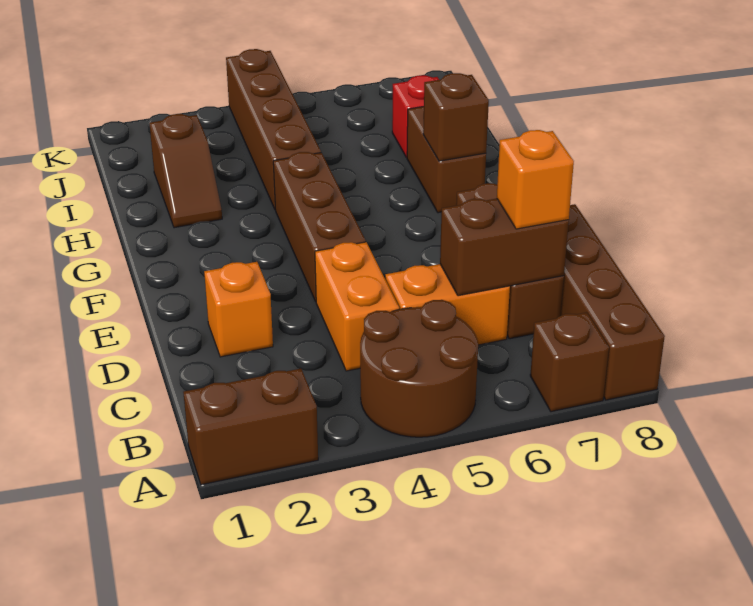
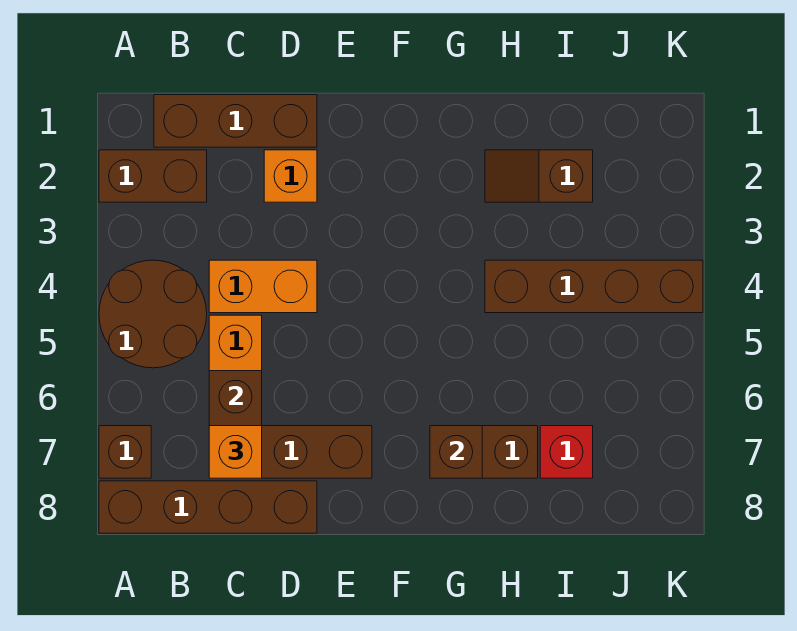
brown brick A1:A2 level 1 -> brown brick A2:B2 level 1
brown brick E4:G4 level 1 -> brown brick B1:D1 level 1

